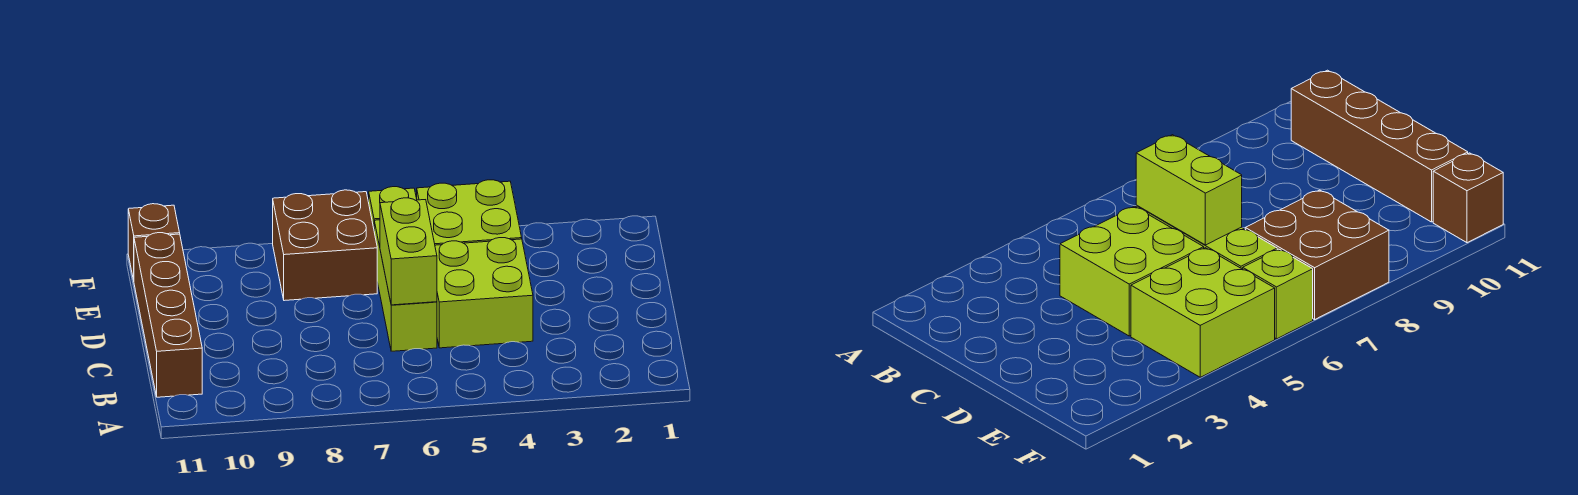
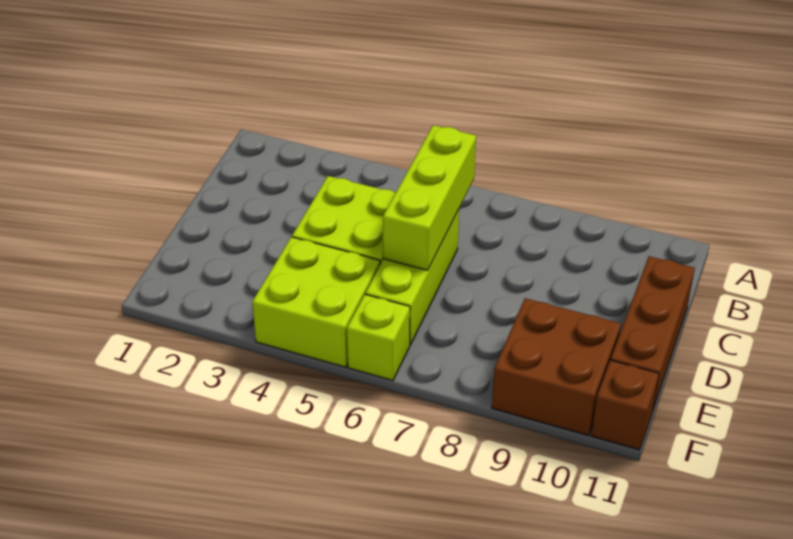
brown brick B11:E11 level 1 -> brown brick C11:E11 level 1
lime brick C6:D6 level 2 -> lime brick B6:D6 level 2
brown brick E7:F8 level 1 -> brown brick E9:F10 level 1

